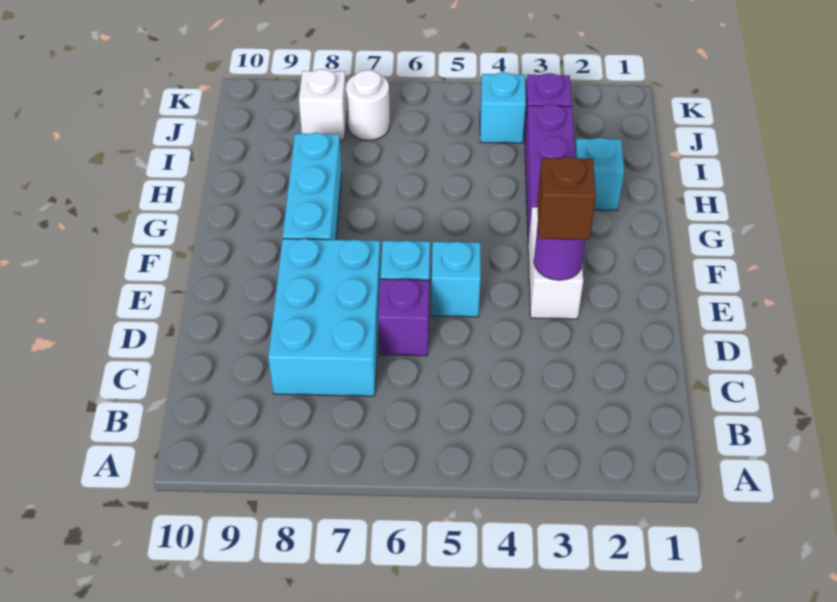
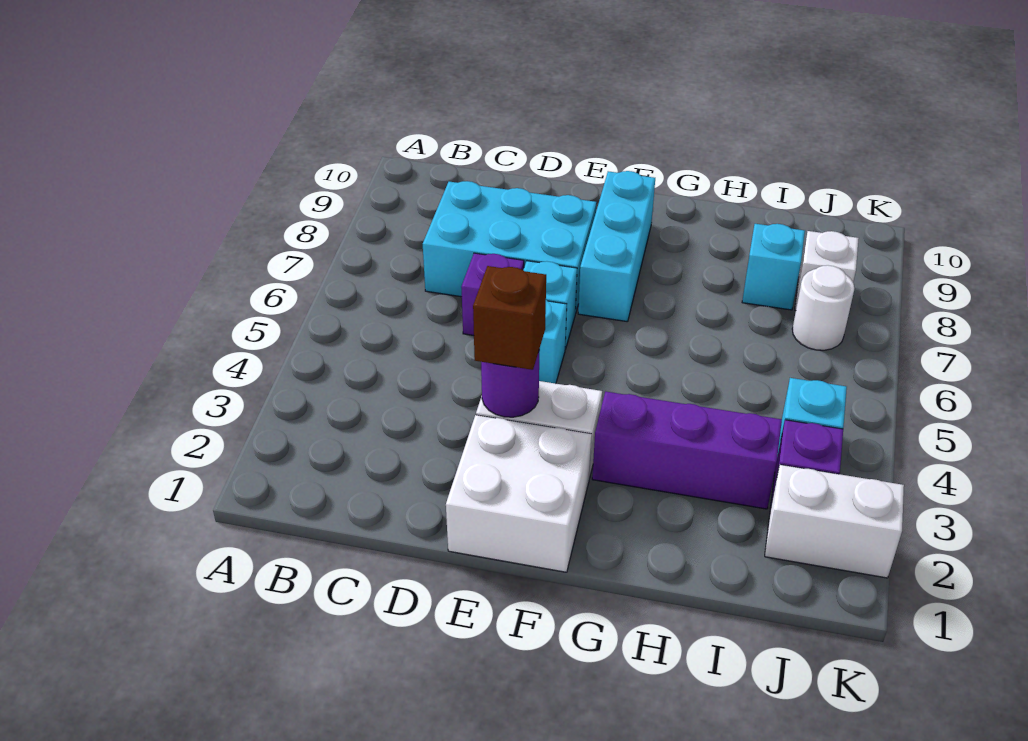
none -> white brick E1:F2 level 1
cyan brick F8:H8 level 1 -> cyan brick F7:F9 level 1
cyan brick H2 level 1 -> cyan brick I8 level 1
none -> white brick J2:K2 level 1

